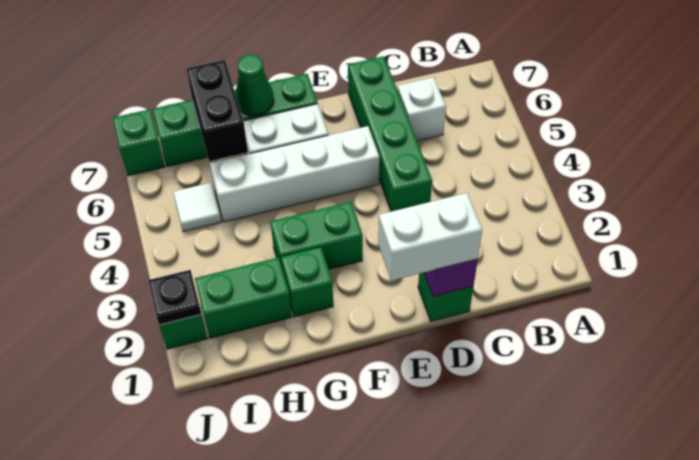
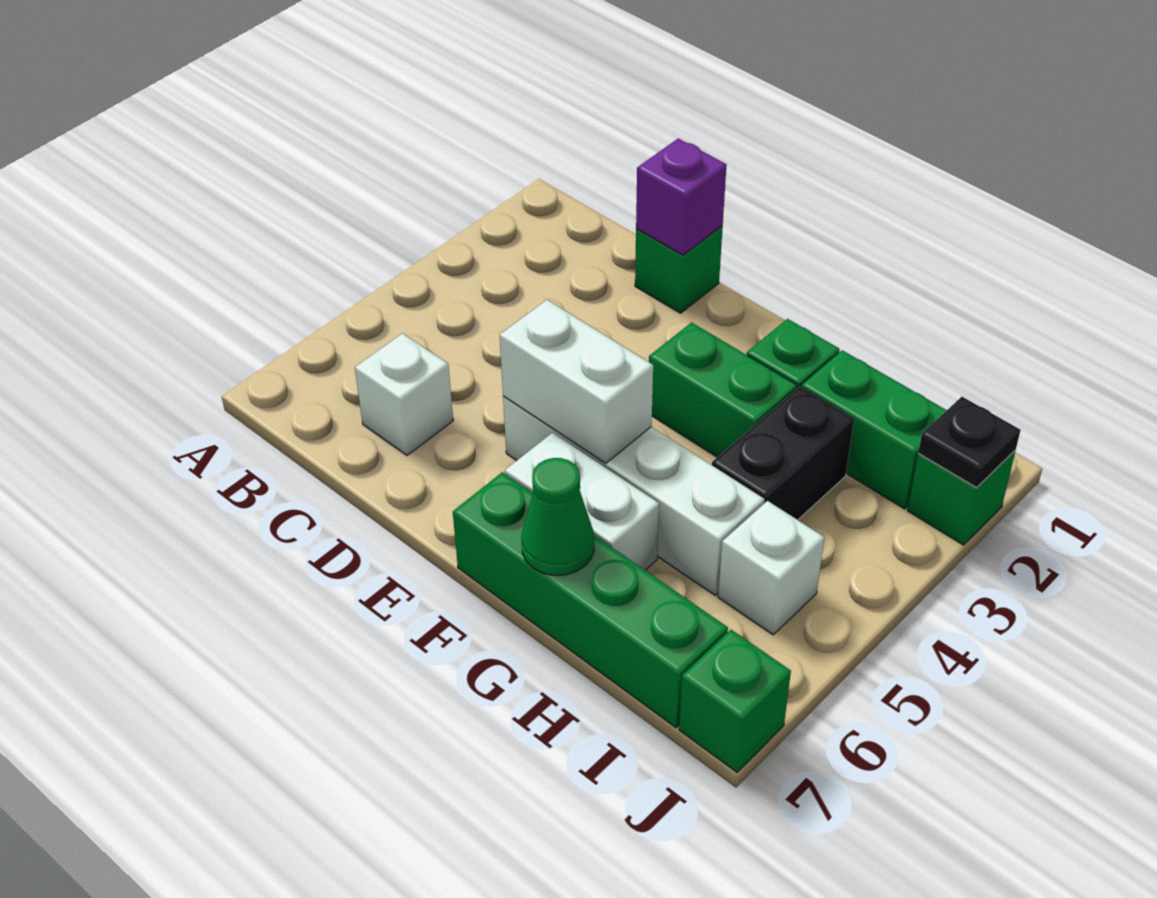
white brick D1:E1 level 3 -> white brick E5:F5 level 2
green brick D4:D7 level 1 -> none
black brick H6:H7 level 2 -> black brick H3:H4 level 1
white tile I5 level 1 -> white brick I5 level 1

